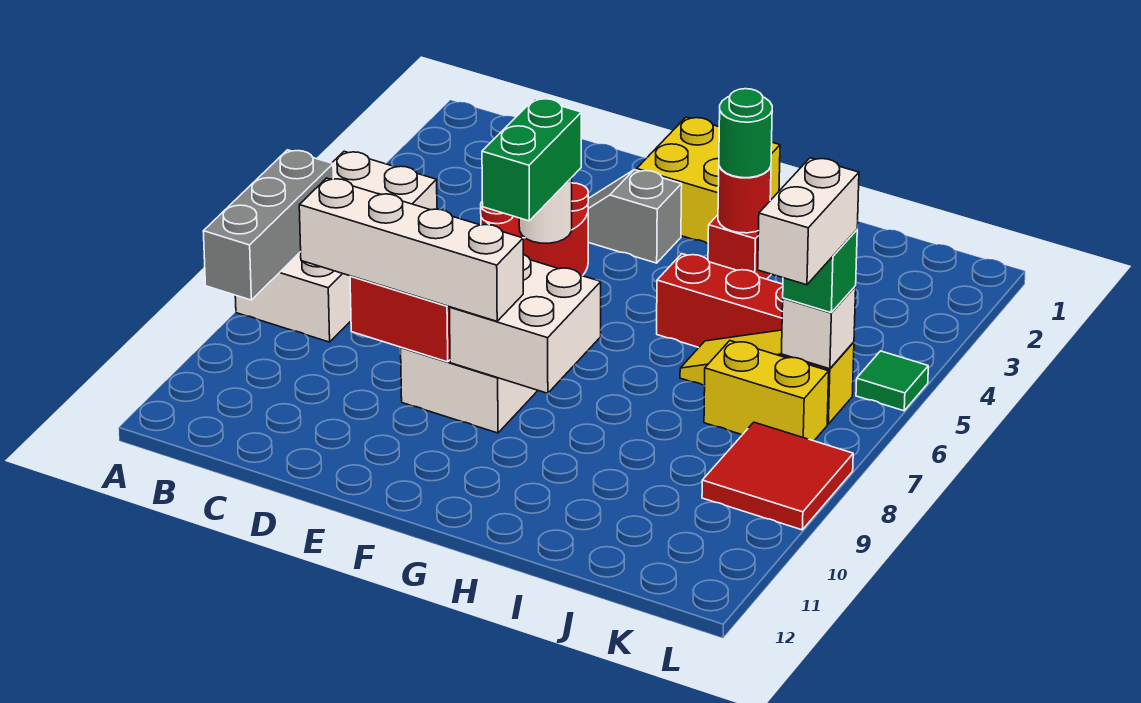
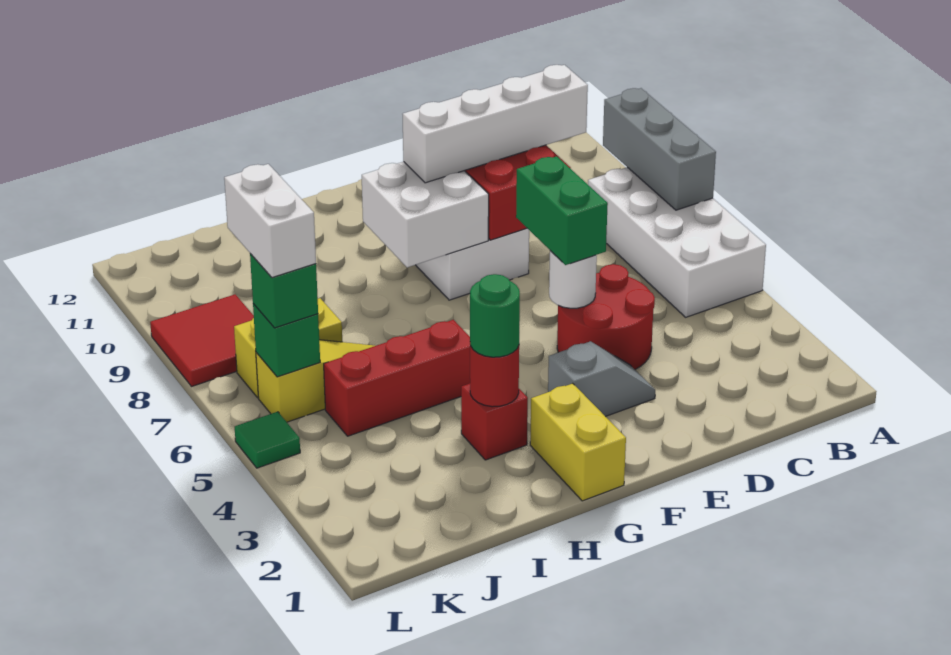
yellow brick F1:G2 level 1 -> yellow brick G1:G2 level 1
white brick K6 level 2 -> green brick K6 level 2

